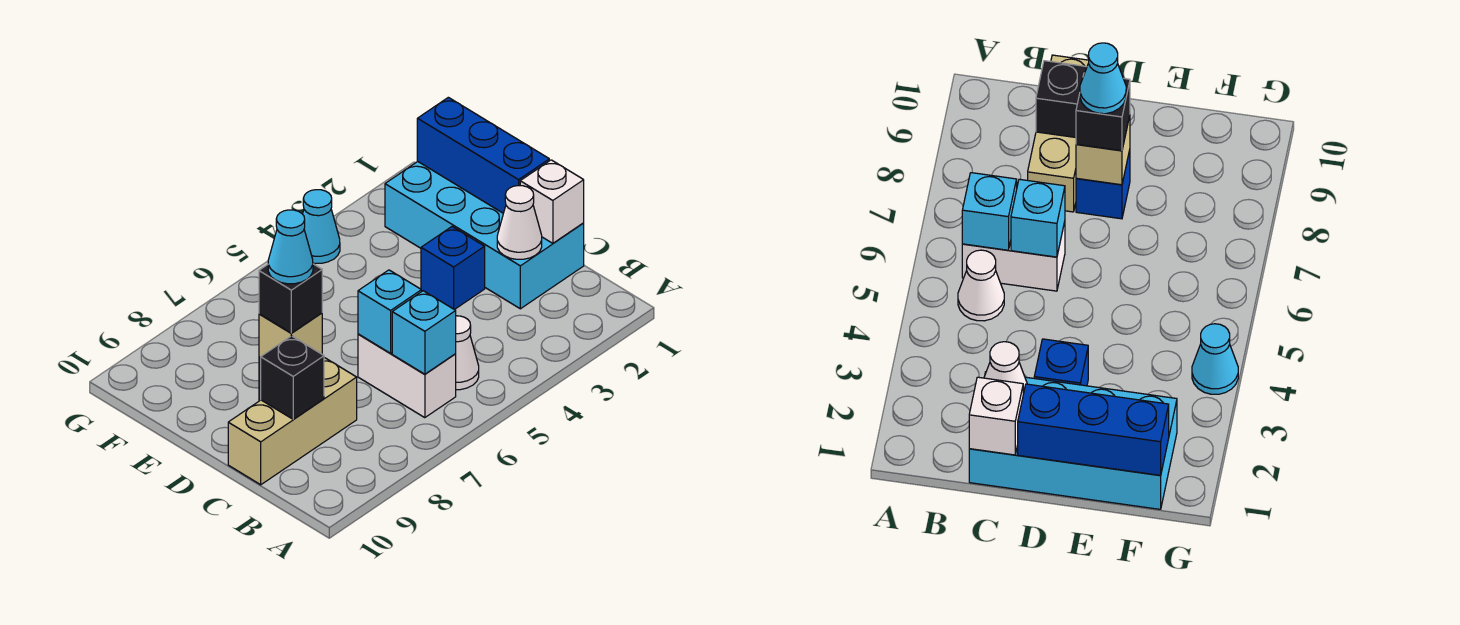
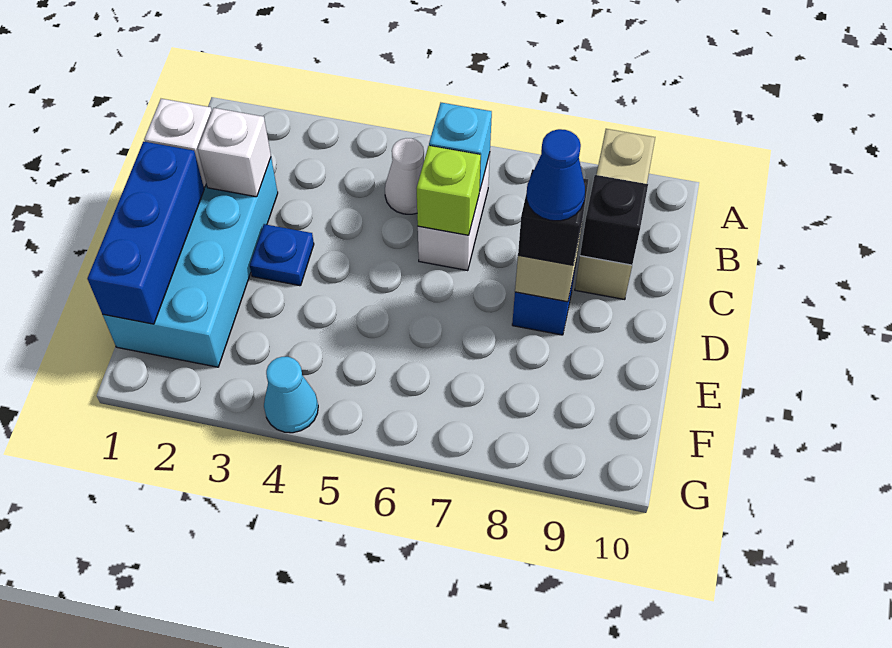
white cone C2 level 2 -> white brick C2 level 2
cyan brick C6 level 2 -> lime brick C6 level 2
tan brick C8:C10 level 1 -> tan brick A9:C9 level 1
blue brick D3 level 1 -> blue plate D3 level 1
cyan cone D8 level 4 -> blue cone D8 level 4

